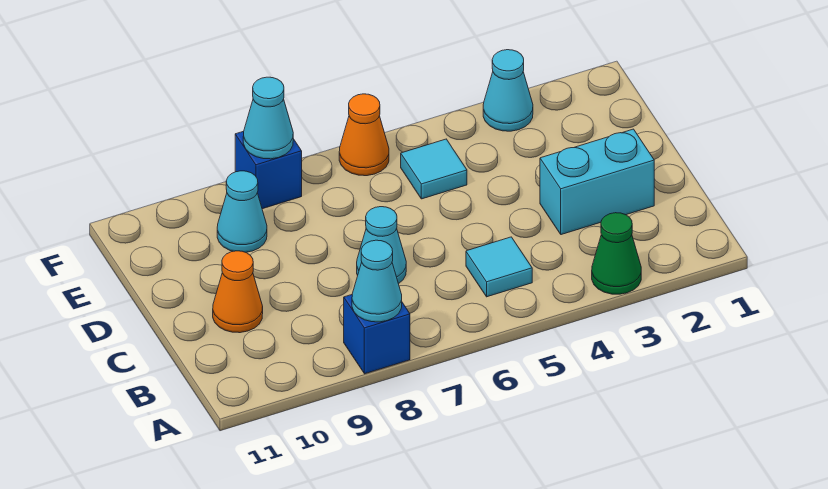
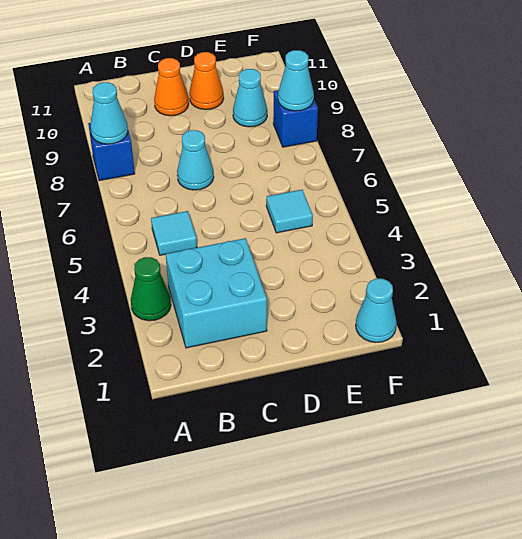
cyan brick C2:C3 level 1 -> cyan brick B2:C3 level 1
cyan cone F3 level 1 -> cyan cone F1 level 1
orange cone F6 level 1 -> orange cone D10 level 1

